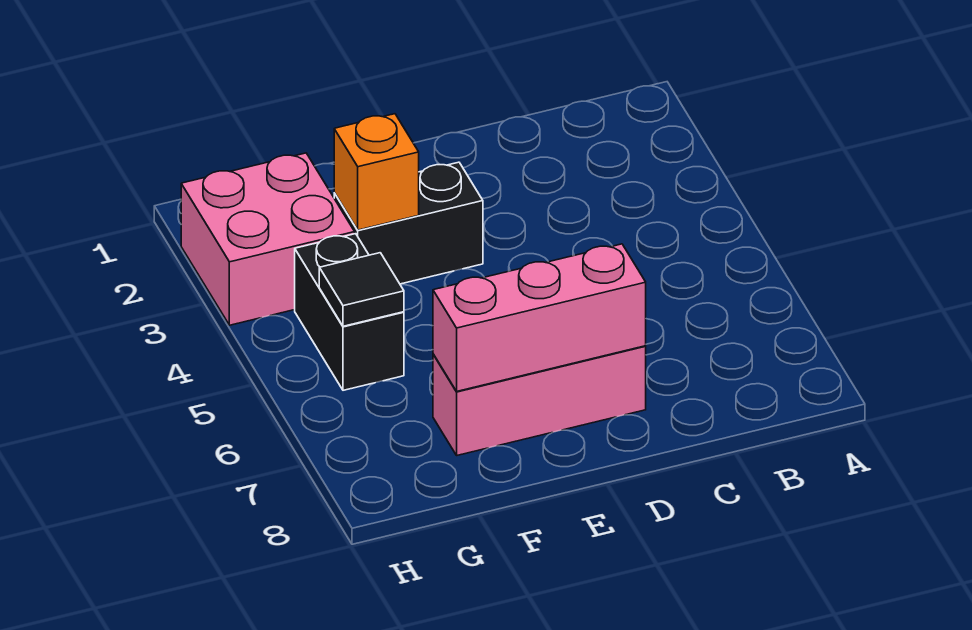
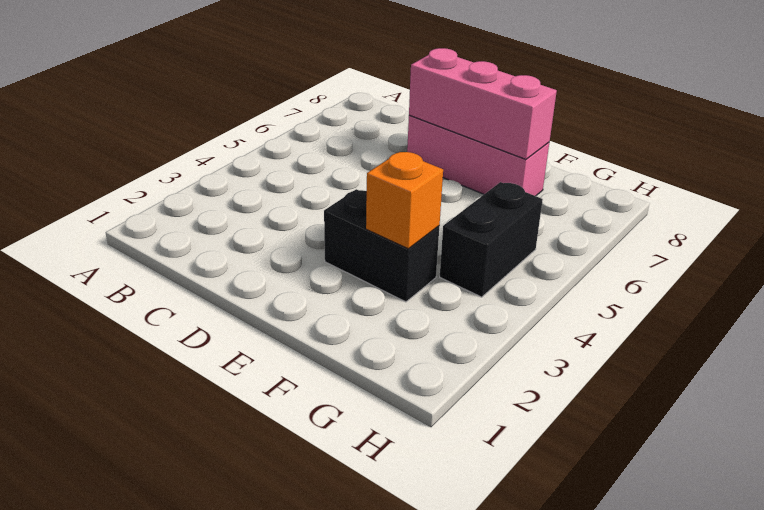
pink brick G2:H3 level 1 -> none
black tile G5 level 2 -> none

